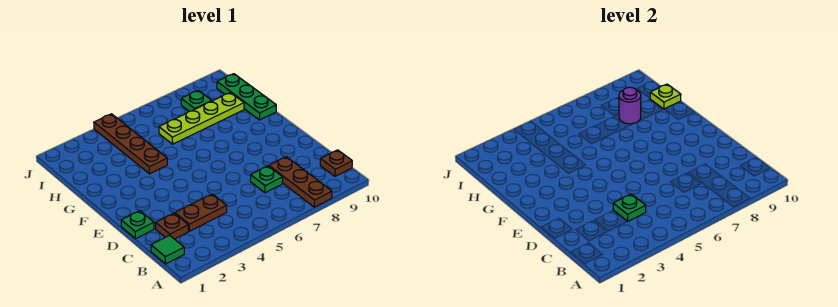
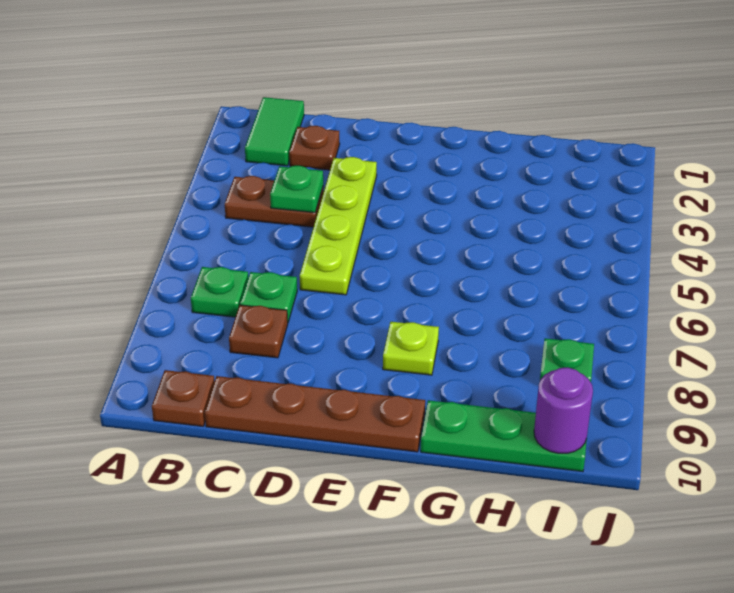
brown plate A8:C8 level 1 -> brown plate C8 level 1
green tile B1 level 1 -> green tile B1:B2 level 1
brown plate C3:C4 level 1 -> brown plate B4:C4 level 1
green plate D1 level 1 -> green plate B7 level 1
brown plate G4:J4 level 1 -> brown plate C10:F10 level 1
lime plate H6:H9 level 1 -> lime plate D3:D6 level 1
purple round brick H8 level 2 -> purple round brick I10 level 2
lime plate H10 level 2 -> lime plate F8 level 1

